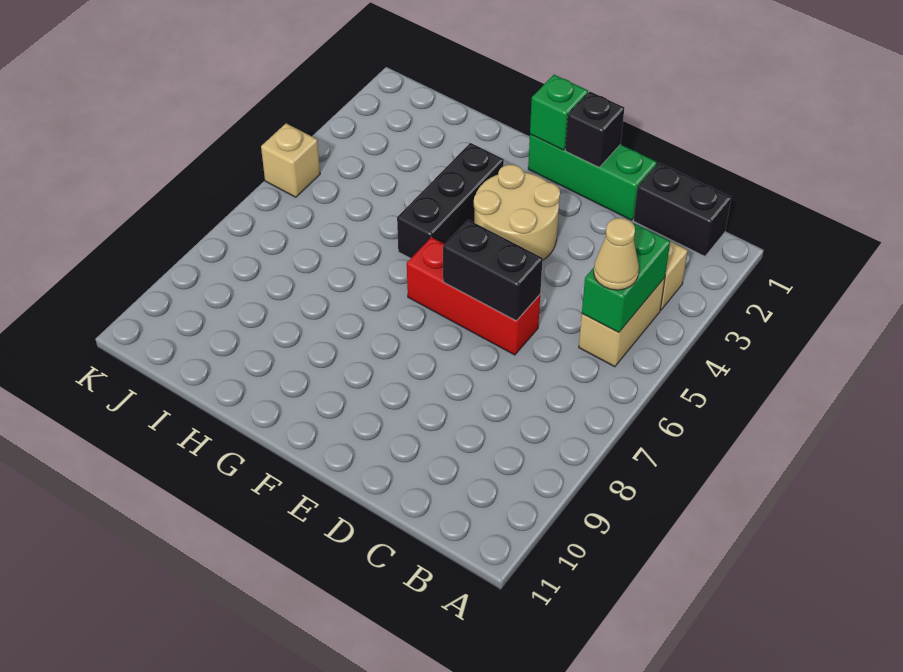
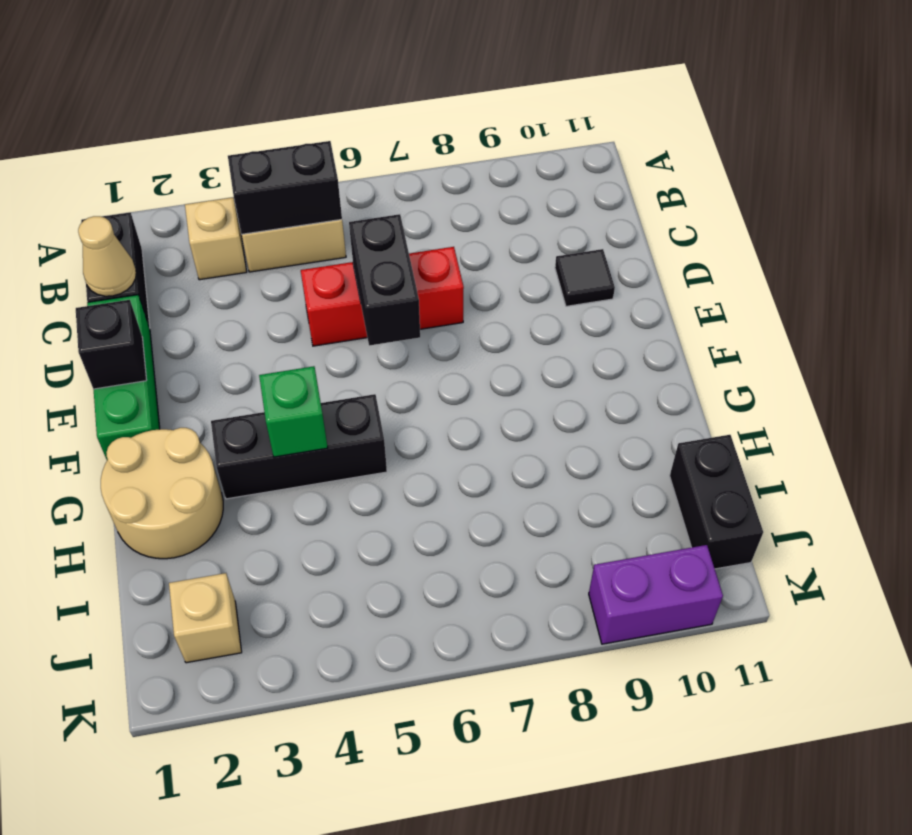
green brick B4:B5 level 2 -> black brick B4:B5 level 2
tan cone B5 level 3 -> tan cone C1 level 2
red brick D6:F6 level 1 -> red brick D5:D7 level 1
none -> black tile D10 level 1
tan round brick E3:F4 level 1 -> tan round brick G1:H2 level 1
green brick F1 level 2 -> green brick G4 level 2
none -> black brick I11:J11 level 1
tan brick K5 level 1 -> tan brick J2 level 1
none -> purple brick K9:K10 level 1

